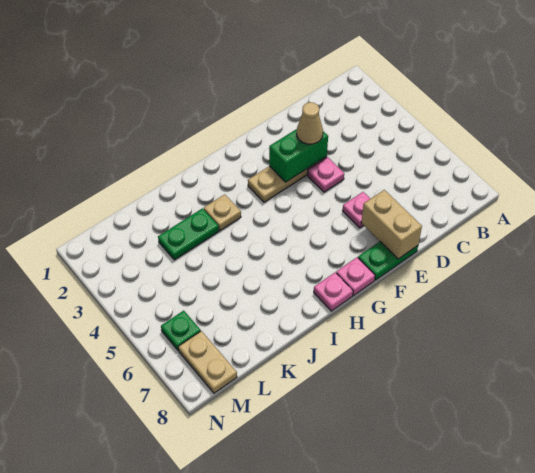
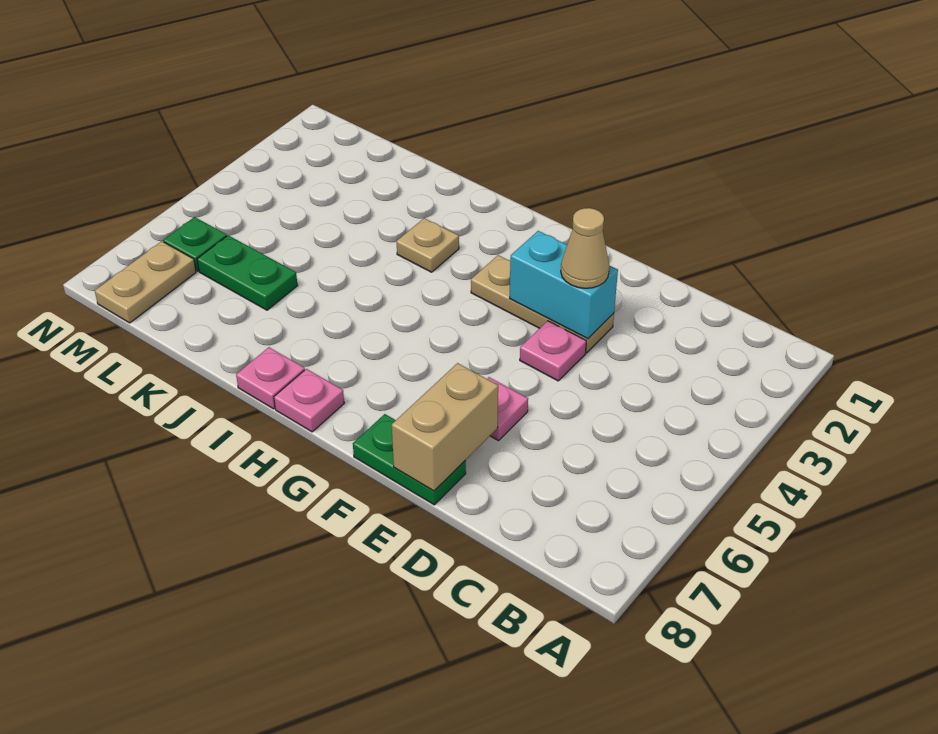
green brick E3:F3 level 2 -> cyan brick E3:F3 level 2
pink plate G8 level 1 -> pink plate I8 level 1
green plate J3:K3 level 1 -> green plate K6:L6 level 1

